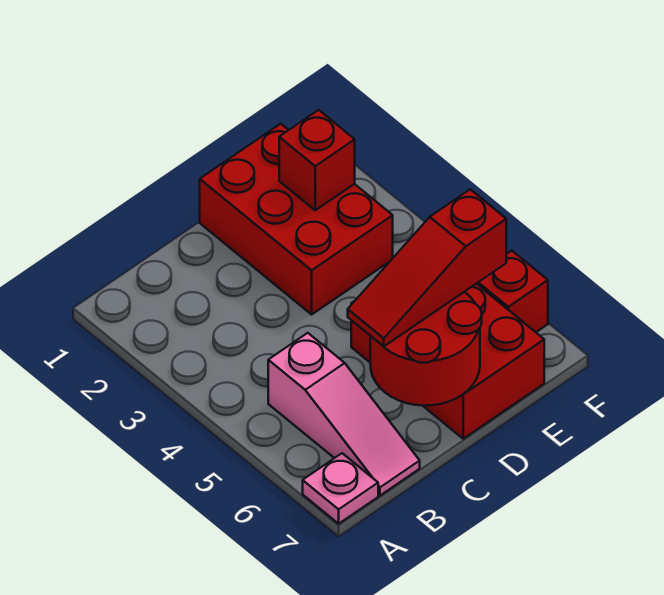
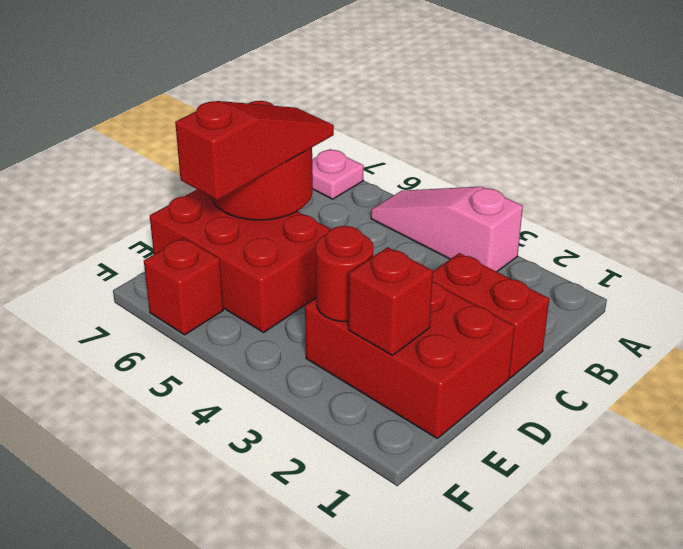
pink slope B5:B7 level 1 top 5 -> pink slope A3:A5 level 1 top 3
none -> red brick C1:C2 level 1
none -> red round brick E3 level 2

